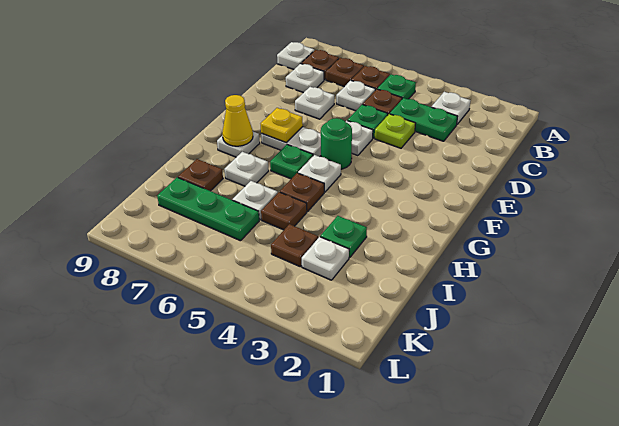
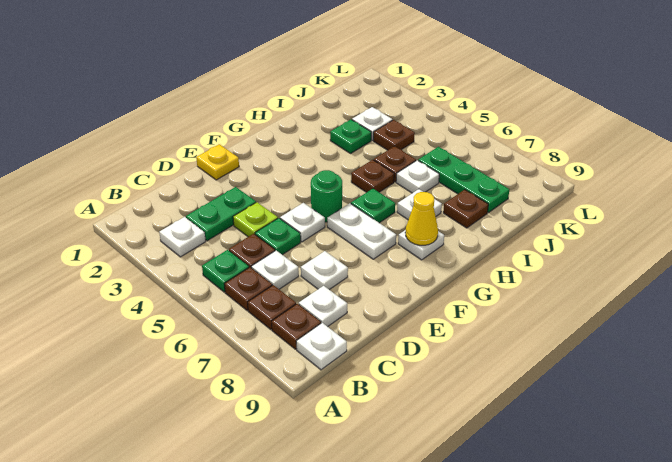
green plate C3:C4 level 1 -> green plate C3:D3 level 1
yellow plate F7 level 2 -> yellow plate E1 level 1
white plate G5 level 1 -> none

